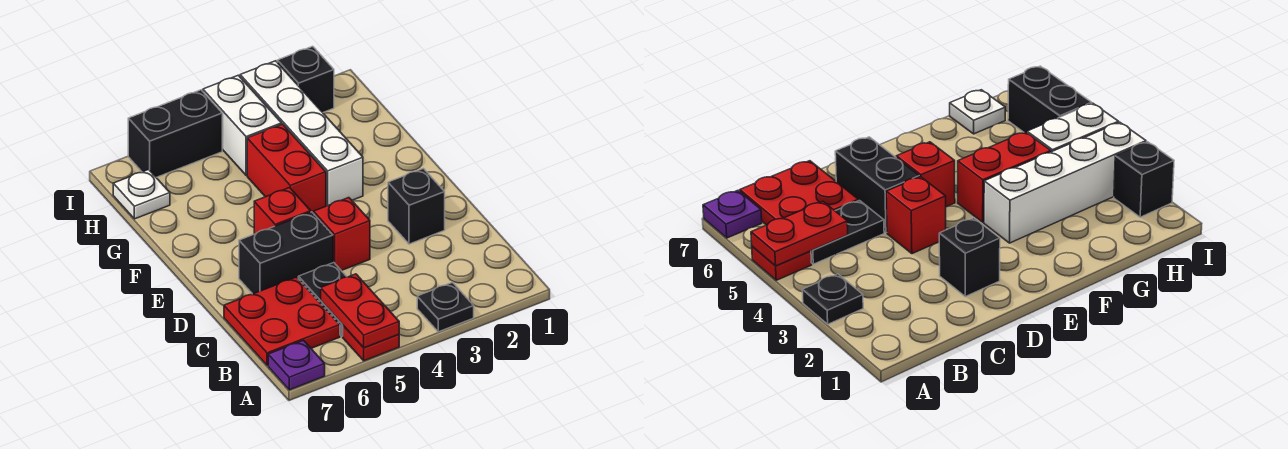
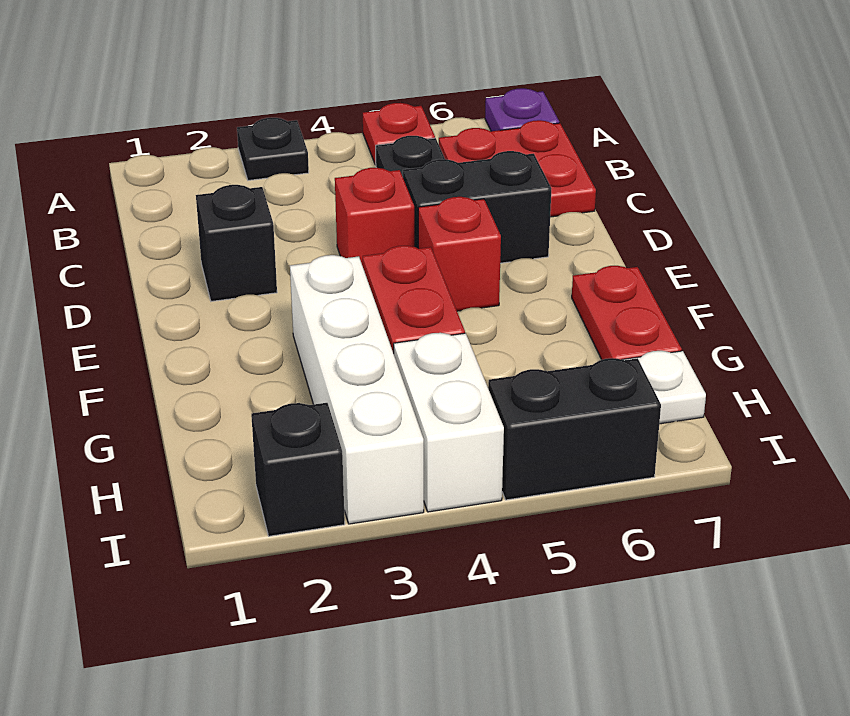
red plate A5:B5 level 2 -> red plate F7:G7 level 1

